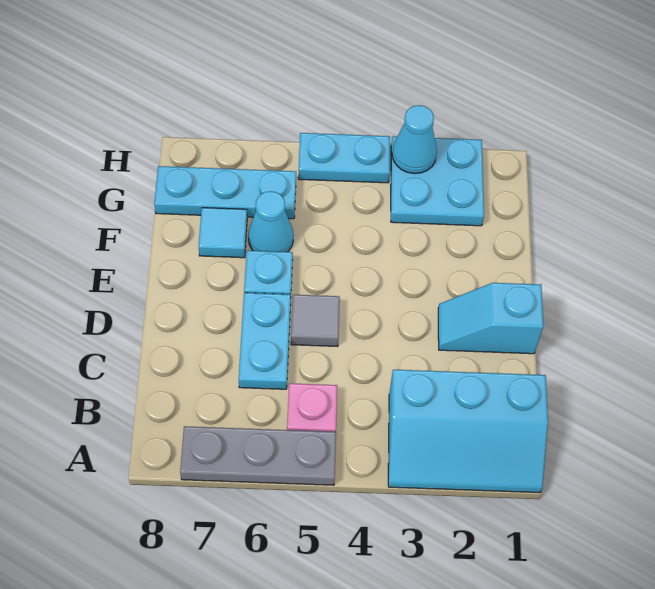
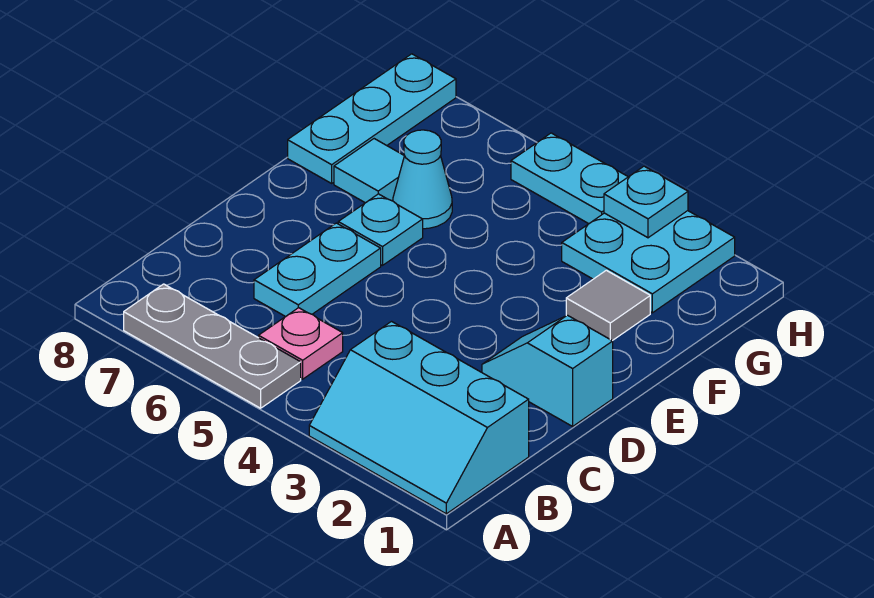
grey tile D5 level 1 -> grey tile F2 level 1
cyan plate G6:G8 level 1 -> cyan plate F8:H8 level 1
cyan cone H3 level 2 -> cyan plate H3 level 2

